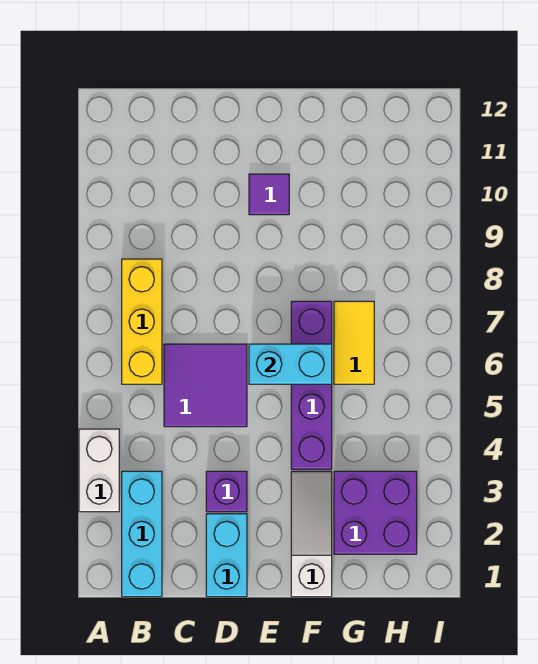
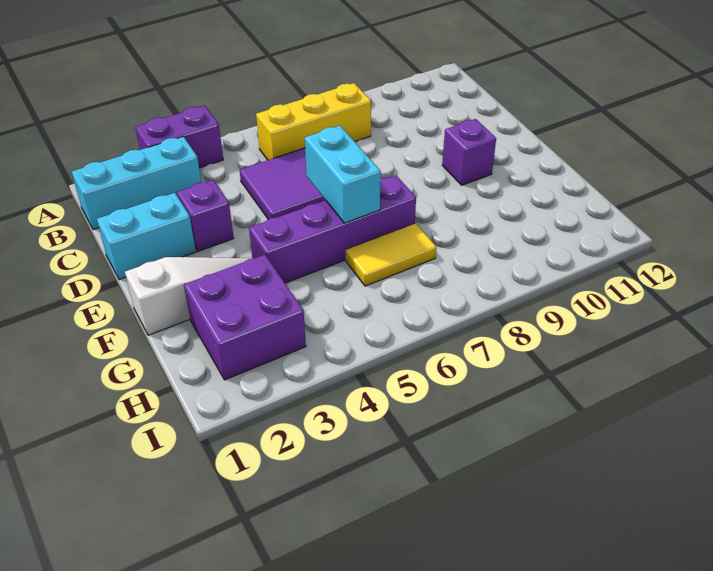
white brick A3:A4 level 1 -> purple brick A3:A4 level 1
purple tile E10 level 1 -> purple brick E10 level 1

